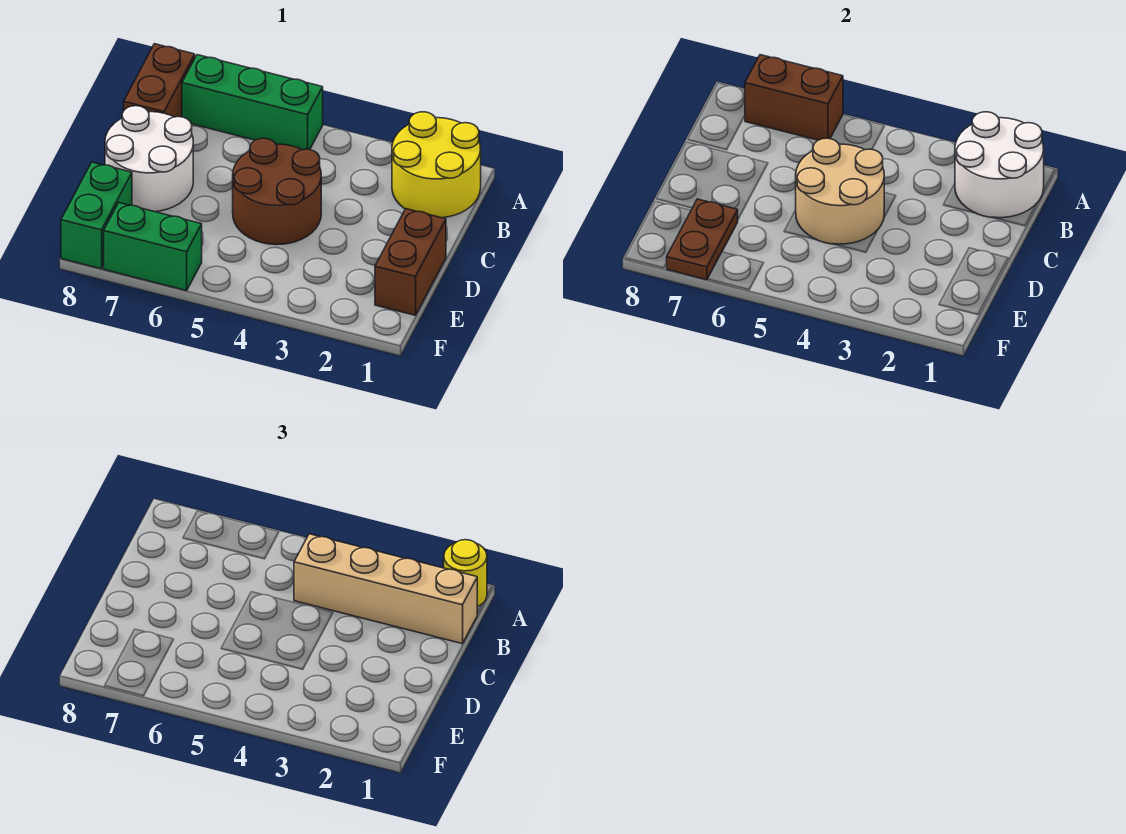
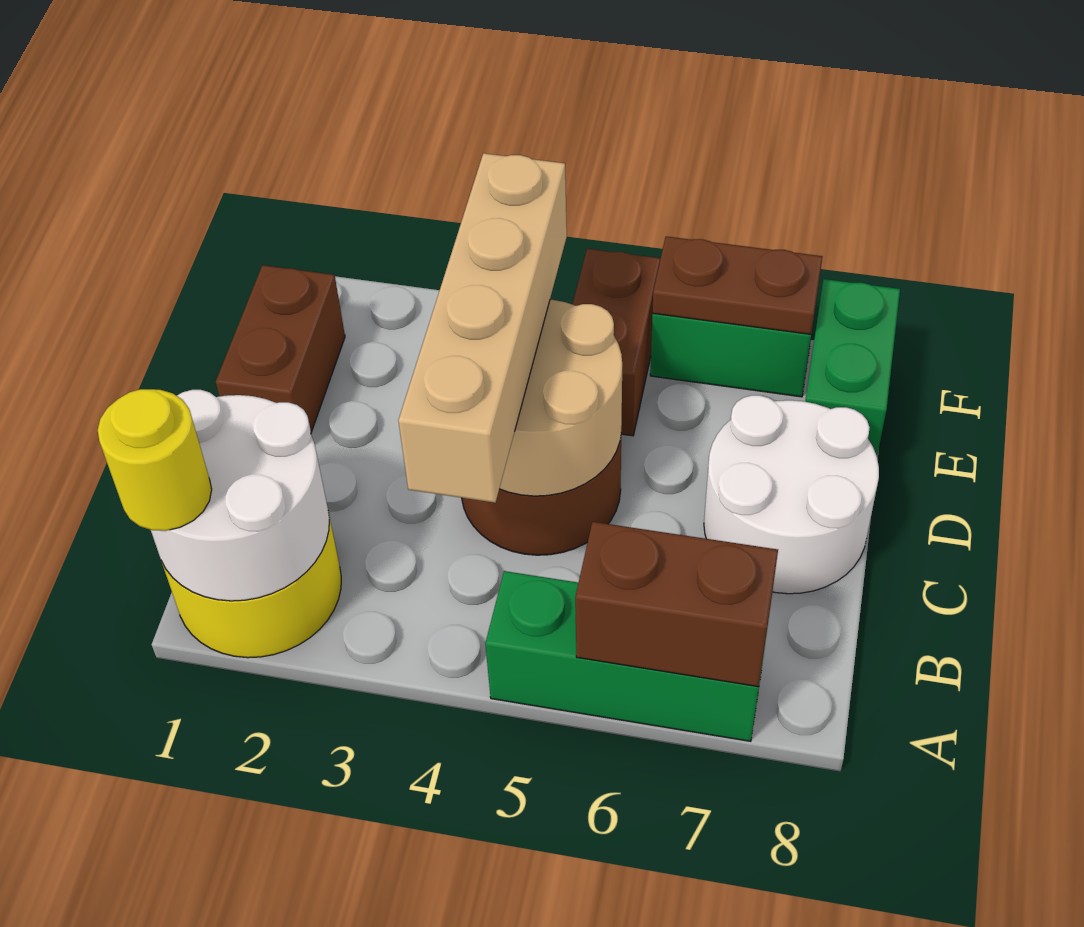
brown brick A8:B8 level 1 -> brown brick E5:F5 level 1
tan brick B1:B4 level 3 -> tan brick B4:E4 level 3
brown plate E7:F7 level 2 -> brown plate F6:F7 level 2

